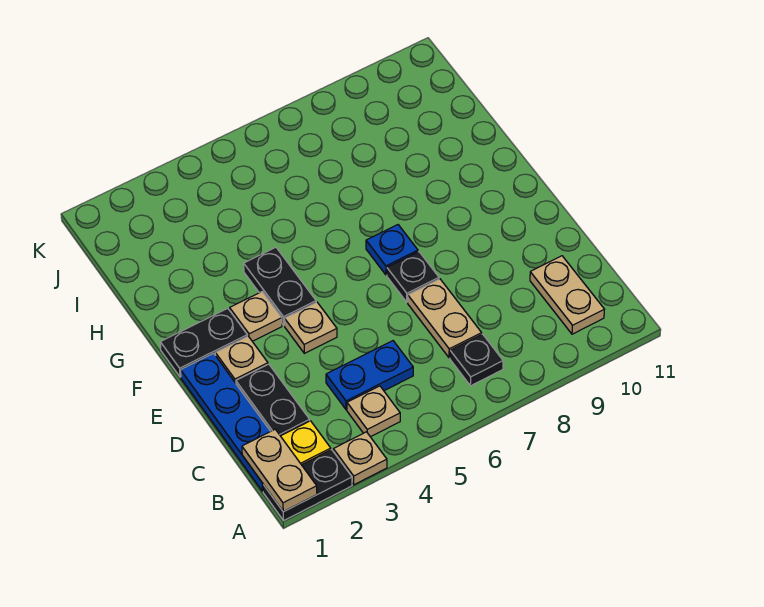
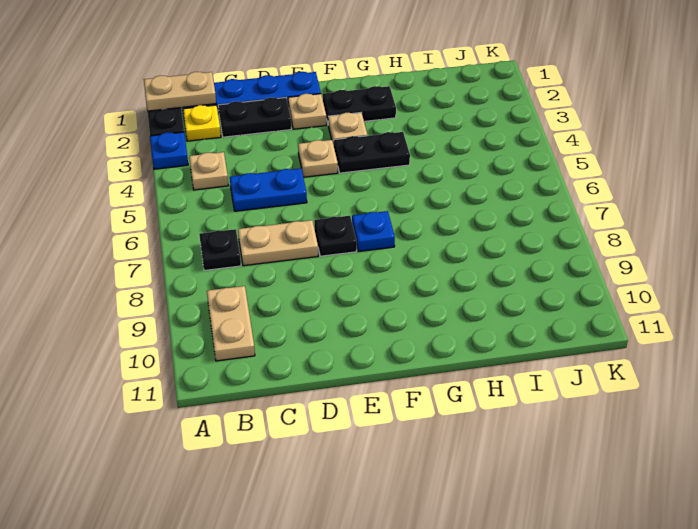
tan plate A3 level 1 -> blue plate A3 level 1
tan plate B10:C10 level 1 -> tan plate B9:B10 level 1
blue plate C4:C5 level 1 -> blue plate C5:D5 level 1
black plate F1:F2 level 1 -> black plate F2:G2 level 1

